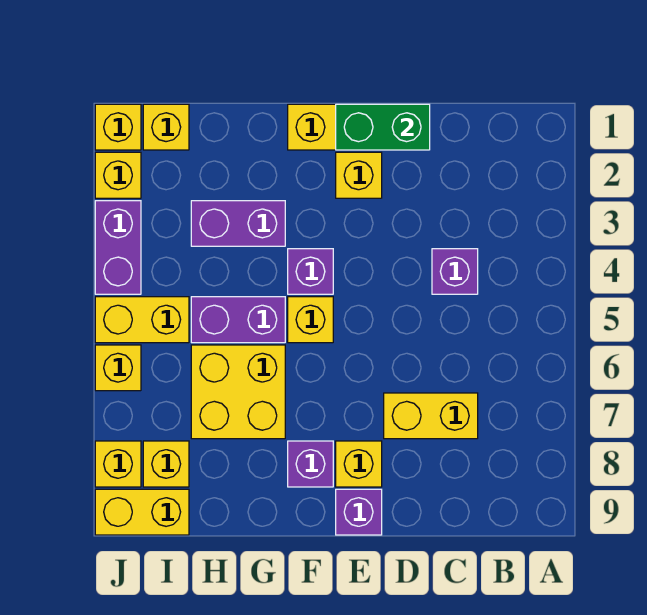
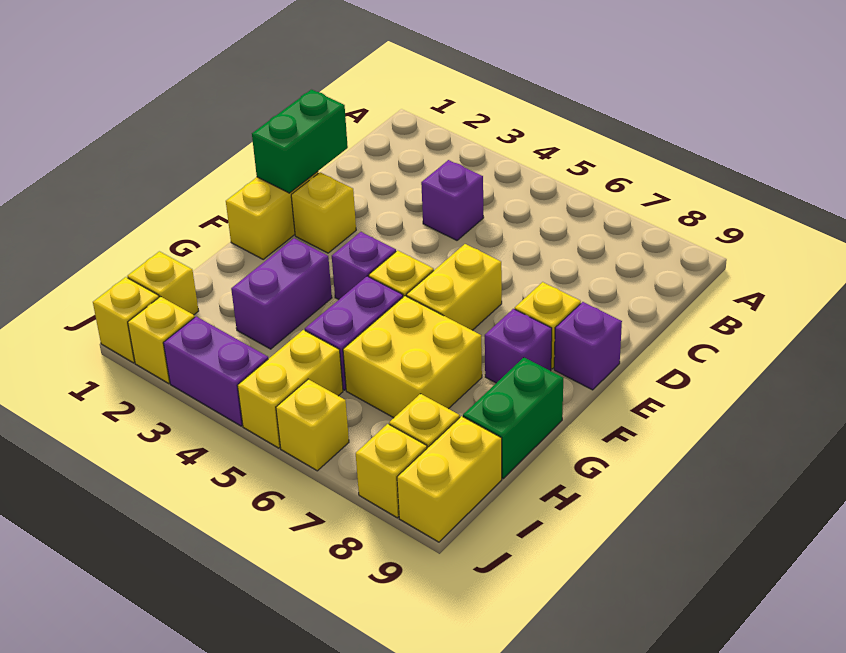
yellow brick C7:D7 level 1 -> yellow brick E6:F6 level 1
none -> green brick G9:H9 level 1

